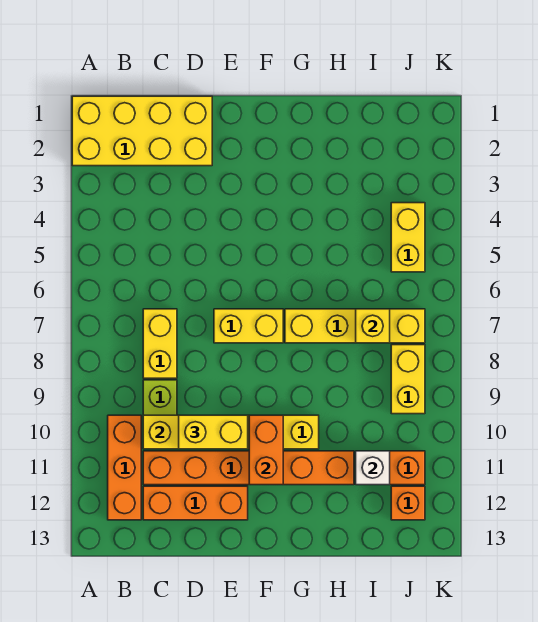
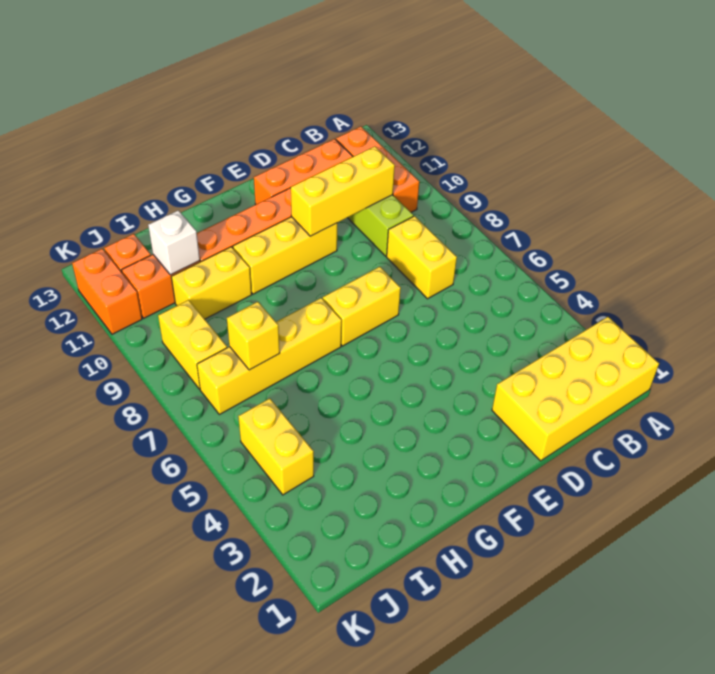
yellow brick D10:E10 level 3 -> yellow brick H10:I10 level 1
orange brick F10:F11 level 2 -> orange brick K11:K12 level 1

